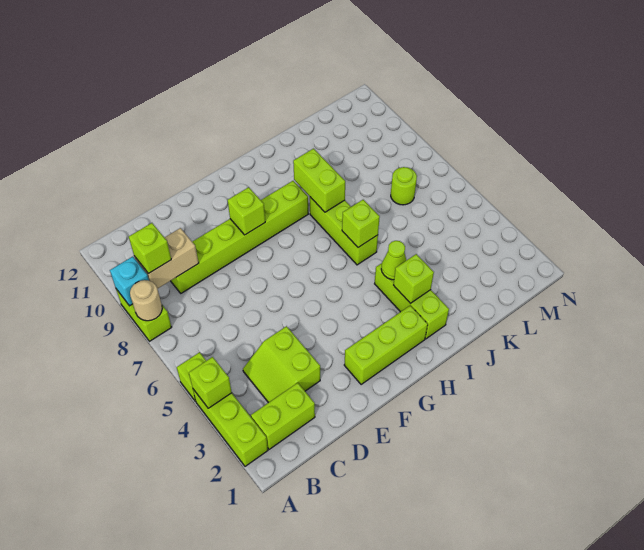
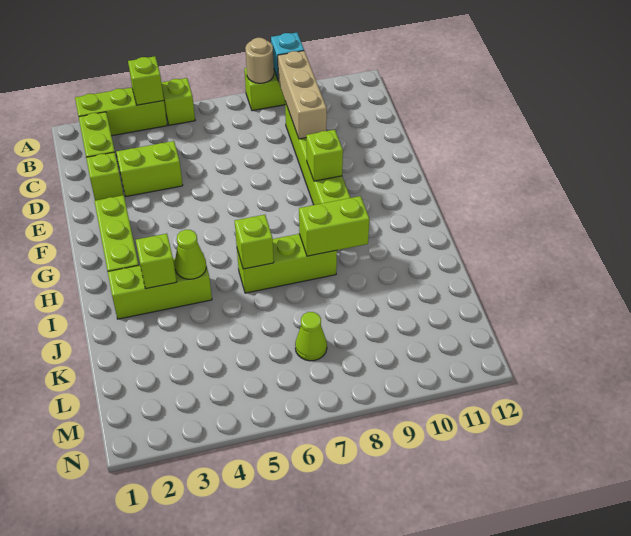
tan brick B9:C9 level 2 -> tan brick B9:D9 level 2
lime brick B9 level 3 -> lime brick D2 level 1
lime round brick L7 level 1 -> lime cone L7 level 1

